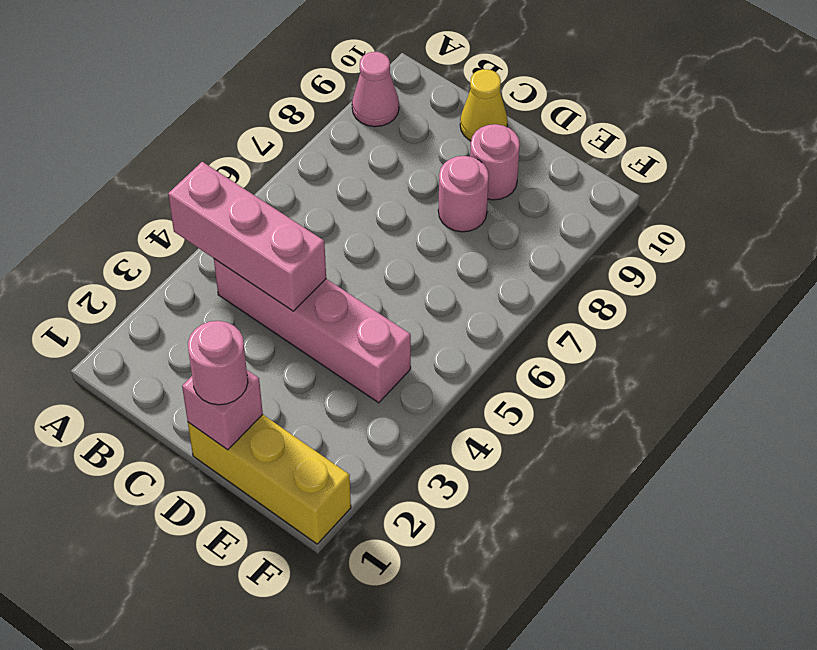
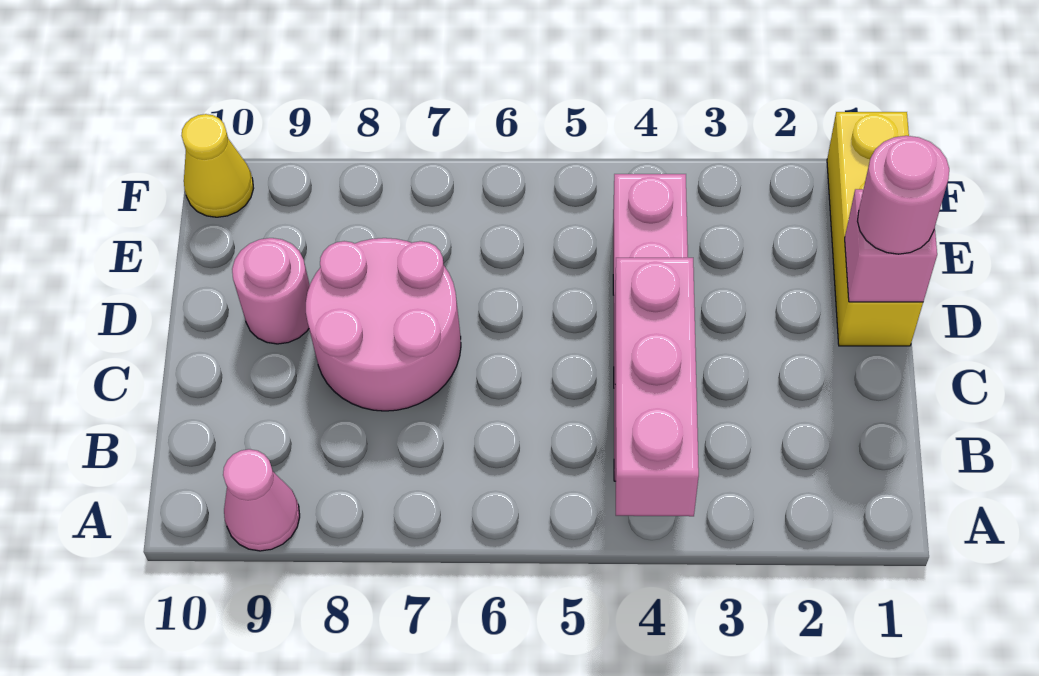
yellow cone C10 level 1 -> yellow cone F10 level 1
pink round brick D8 level 1 -> pink round brick C7:D8 level 1

